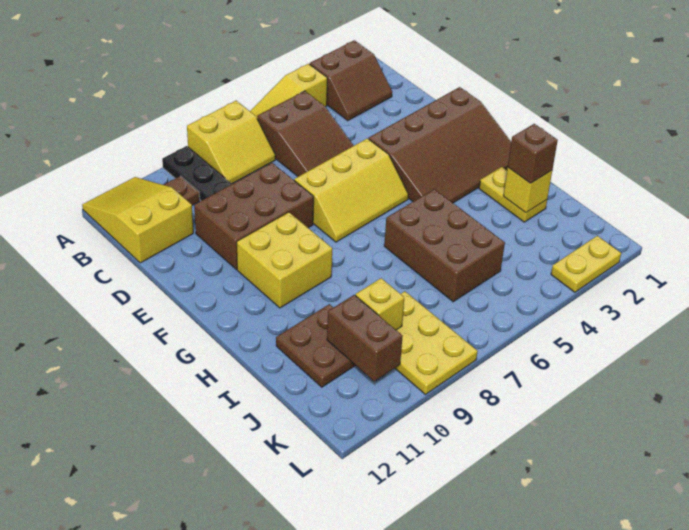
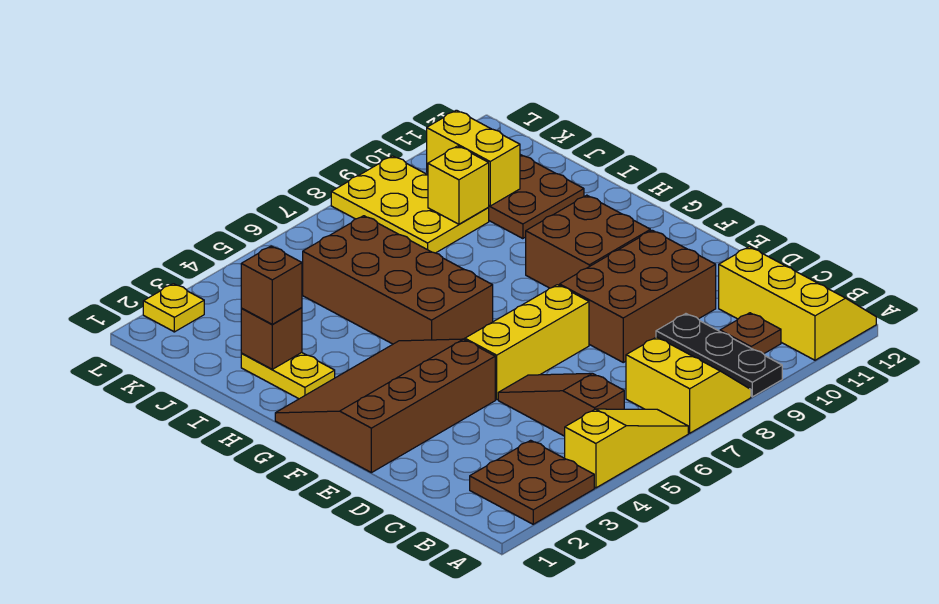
brown slope A2:B3 level 1 top A -> brown plate A2:B3 level 1
yellow slope A7:B8 level 1 top A -> yellow slope A7:B8 level 1 top 7
yellow slope A11:C12 level 1 top C -> yellow slope A11:C12 level 1 top 11
brown slope B5:D6 level 1 top B -> brown slope B5:D5 level 1 top B
yellow brick F9:G10 level 1 -> brown brick F9:G10 level 1
brown brick H5:J6 level 1 -> brown brick G5:J6 level 1
yellow brick I2 level 2 -> brown brick I2 level 2
brown brick J10:K10 level 2 -> yellow brick J10:K10 level 2
yellow plate L2:L3 level 1 -> yellow plate L2 level 1

